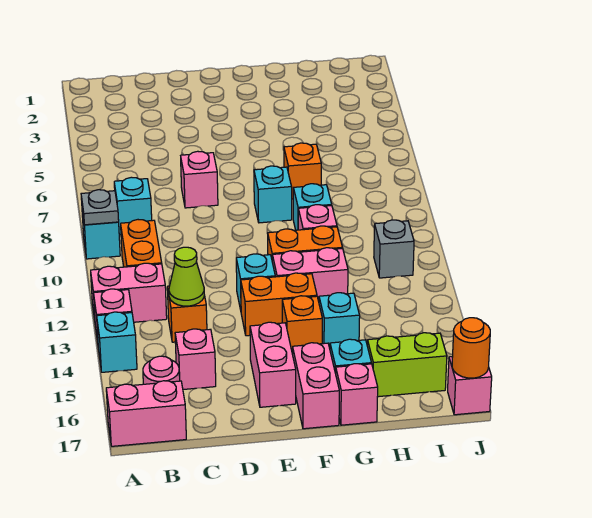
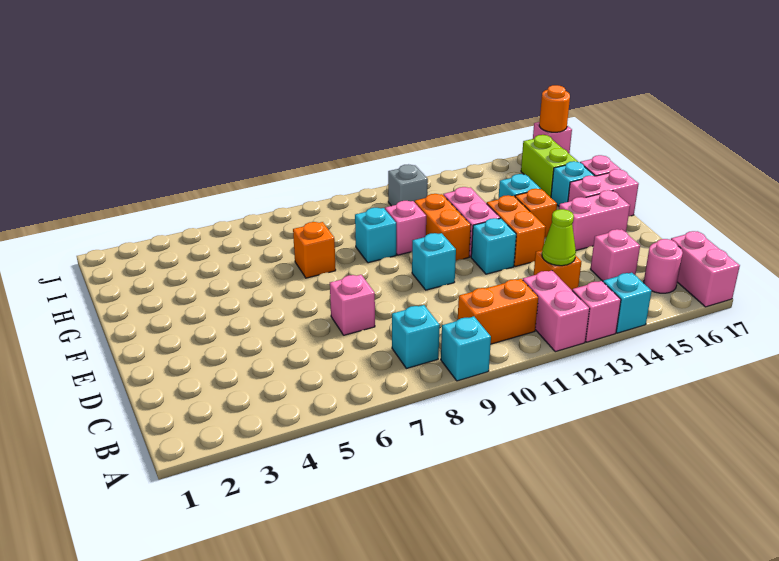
grey plate A9 level 2 -> none
cyan brick F8 level 1 -> cyan brick E10 level 1

